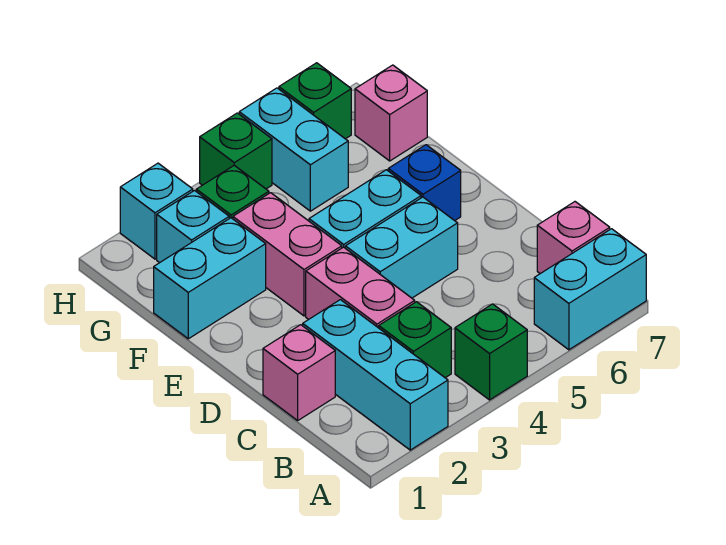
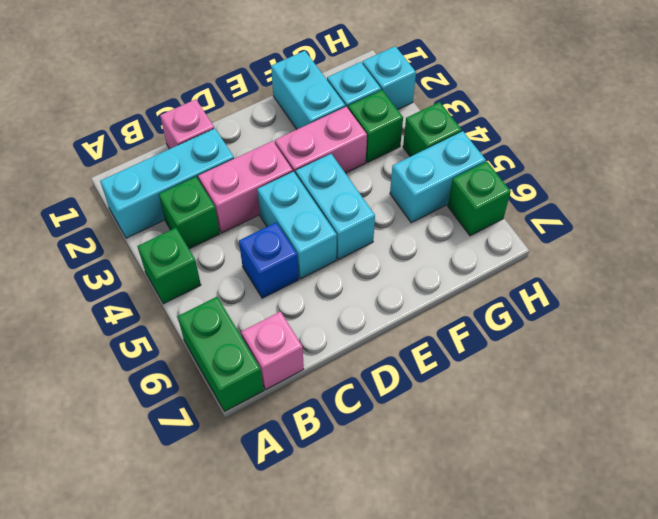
cyan brick A6:A7 level 1 -> green brick A6:A7 level 1
blue brick E6 level 1 -> blue brick C5 level 1
pink brick G7 level 1 -> none

